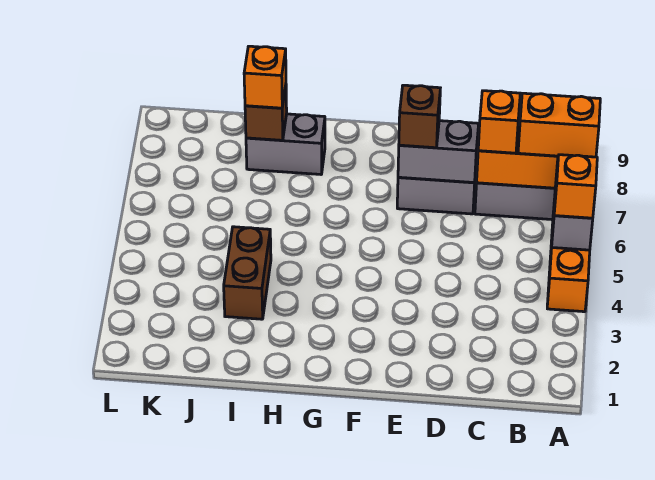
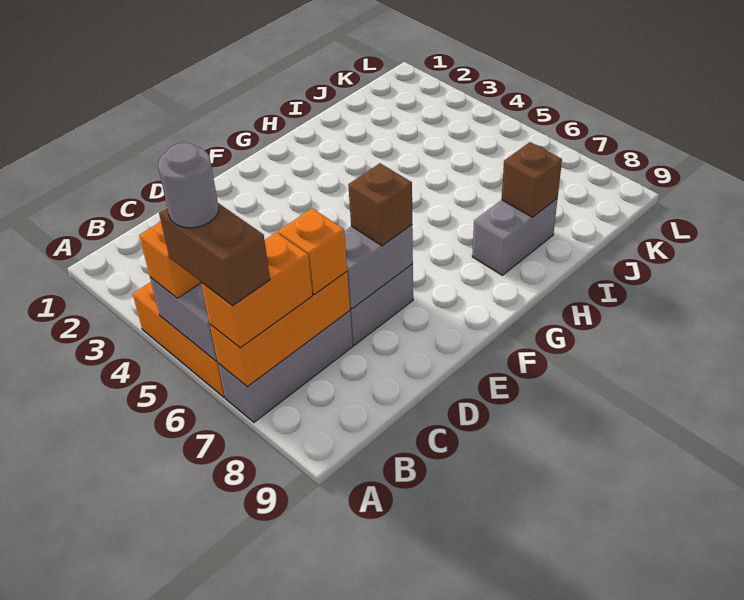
none -> grey round brick A6 level 5
brown brick I3:I4 level 1 -> brown brick A6:A7 level 4
orange brick I8 level 3 -> none

